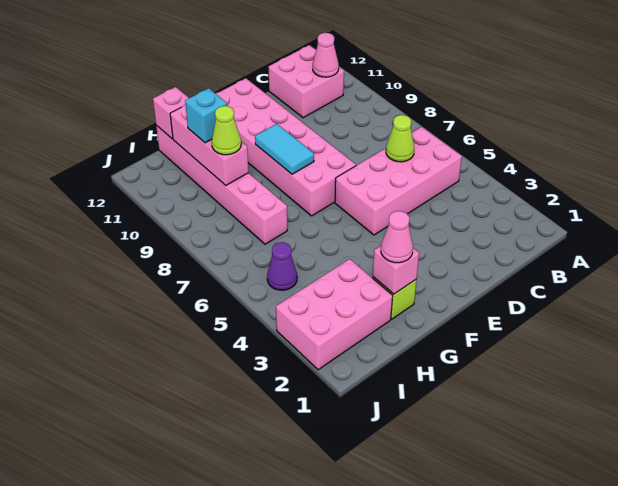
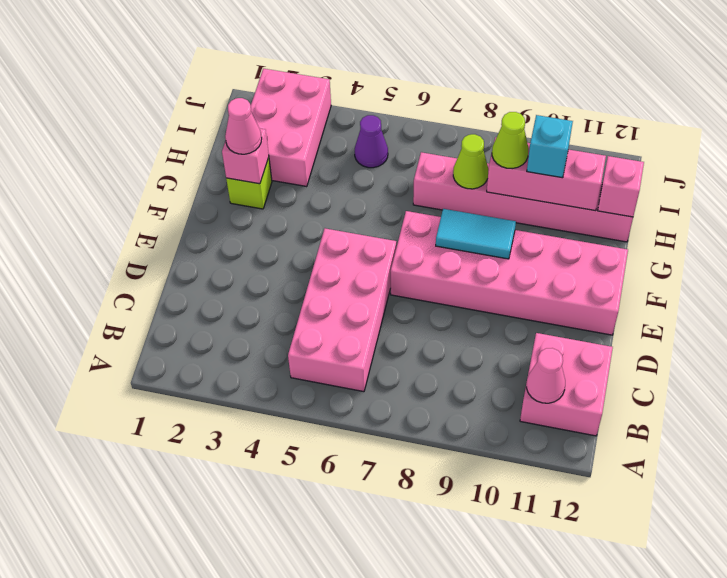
lime cone C6 level 2 -> lime cone H8 level 2

